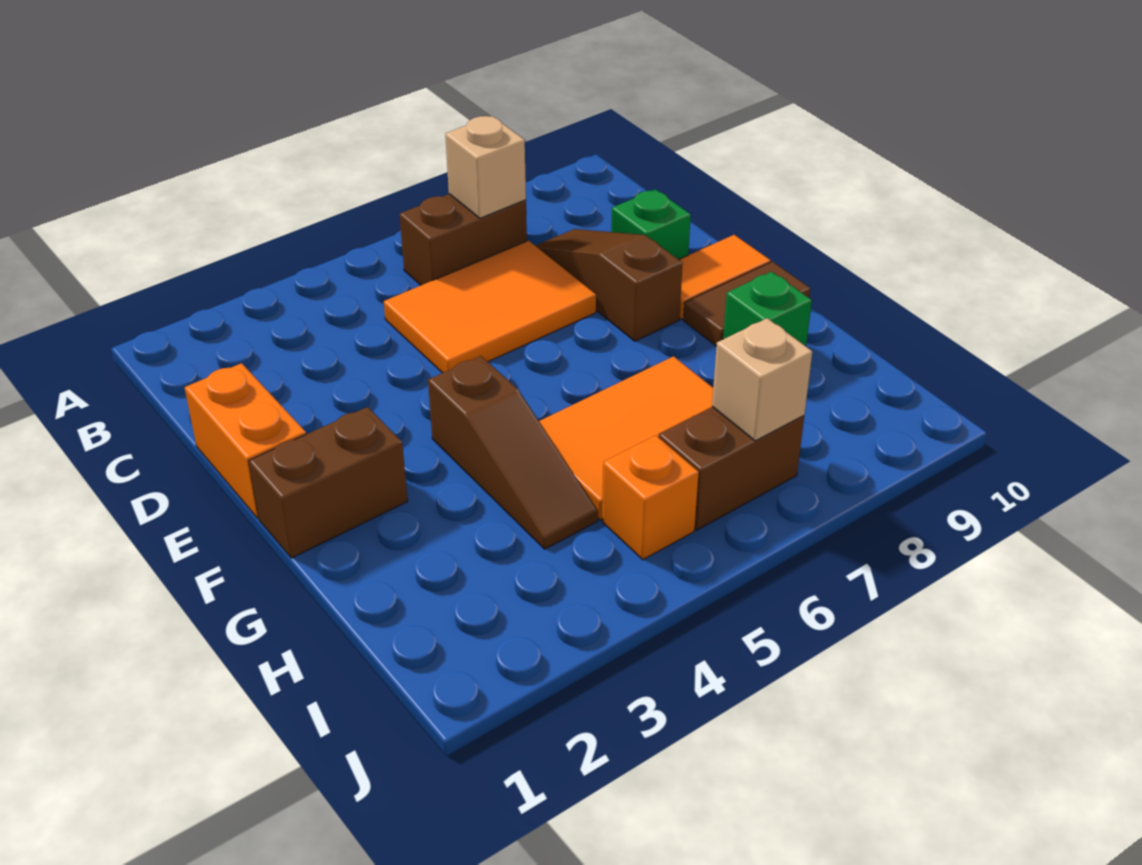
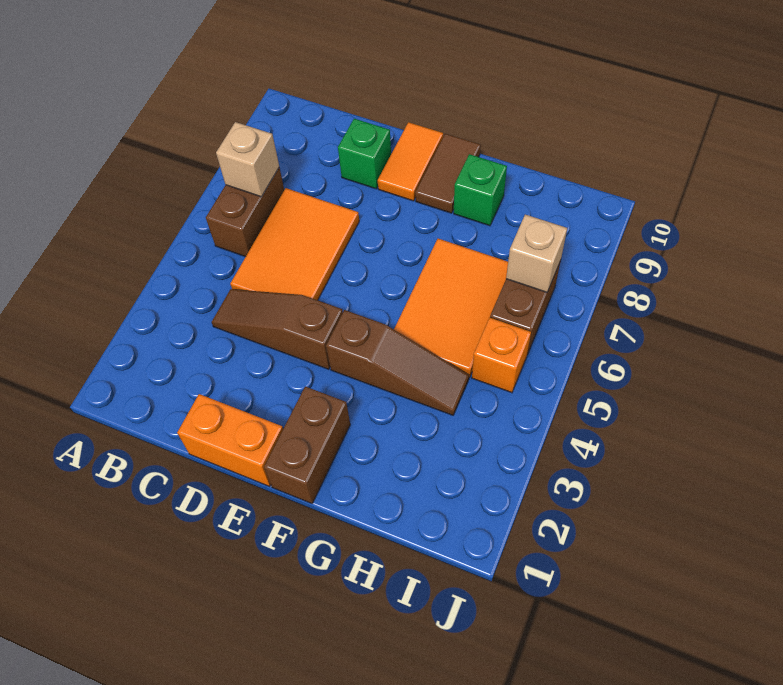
brown slope C8:E8 level 1 top E -> brown slope C4:E4 level 1 top E

